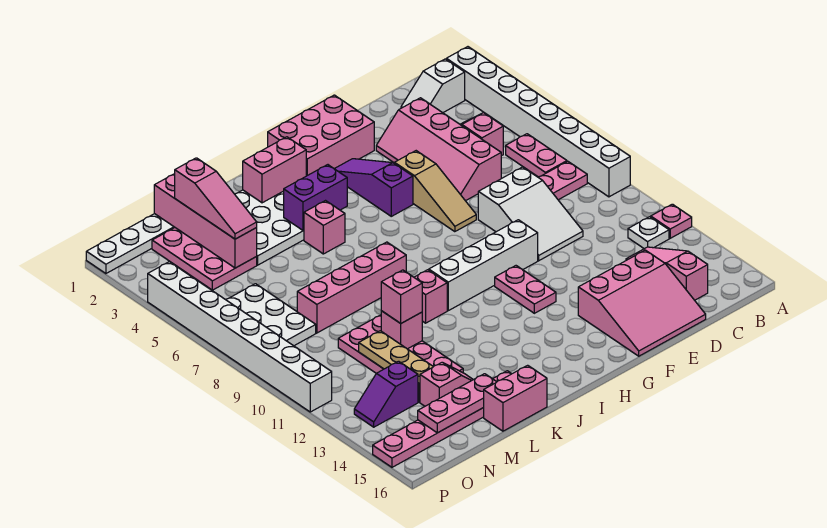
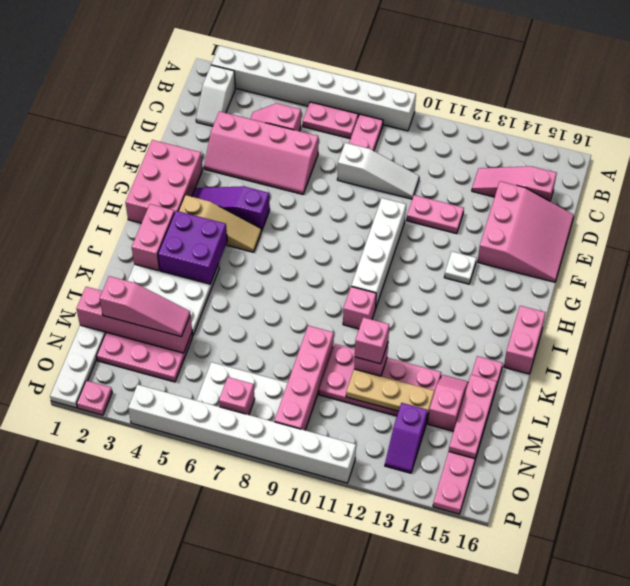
pink plate A12 level 1 -> pink plate P2 level 1
white plate B12 level 1 -> white plate G13 level 1
white slope D8:E10 level 1 top 8 -> white slope D8:D10 level 1 top 8
tan slope F5:F7 level 1 top 5 -> tan slope H3:H5 level 1 top 3
pink plate G11:G12 level 1 -> pink plate E11:E12 level 1
purple brick I4:J4 level 2 -> purple brick I3:J4 level 2
pink brick J5 level 1 -> pink brick O7 level 2
pink brick J8:M8 level 1 -> pink brick L9:O9 level 1
pink brick K16:L16 level 1 -> pink brick I16:J16 level 1

